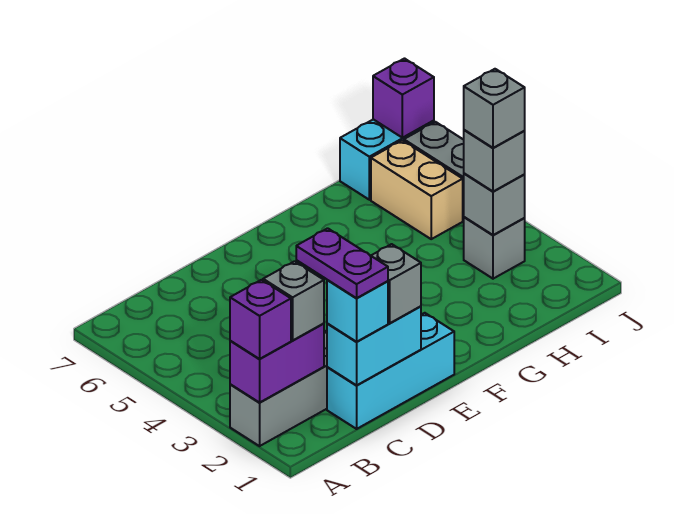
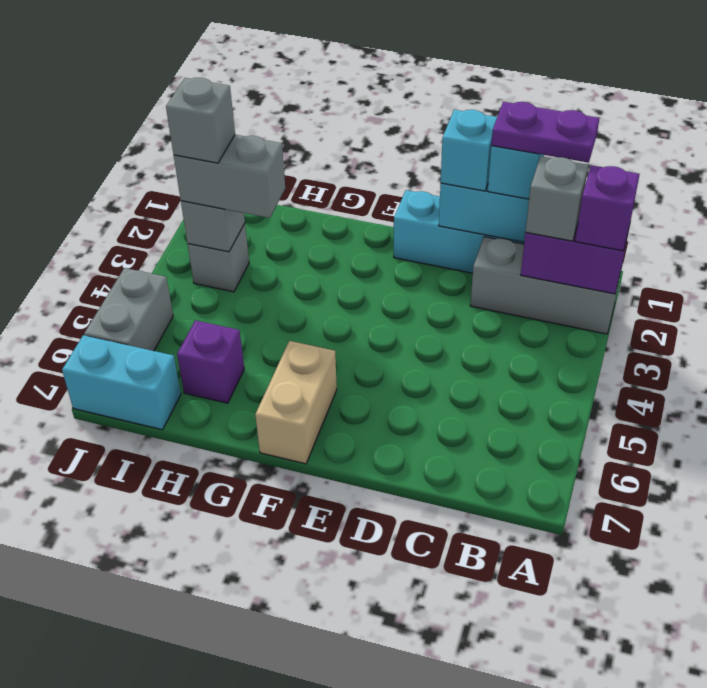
purple plate C1:C2 level 4 -> purple plate B1:C1 level 4
grey brick D1 level 3 -> cyan brick D1 level 3
grey brick I3 level 3 -> grey brick H3:I3 level 3
tan brick I5:I6 level 1 -> tan brick F6:F7 level 1
purple brick J7 level 2 -> purple brick H6 level 1

